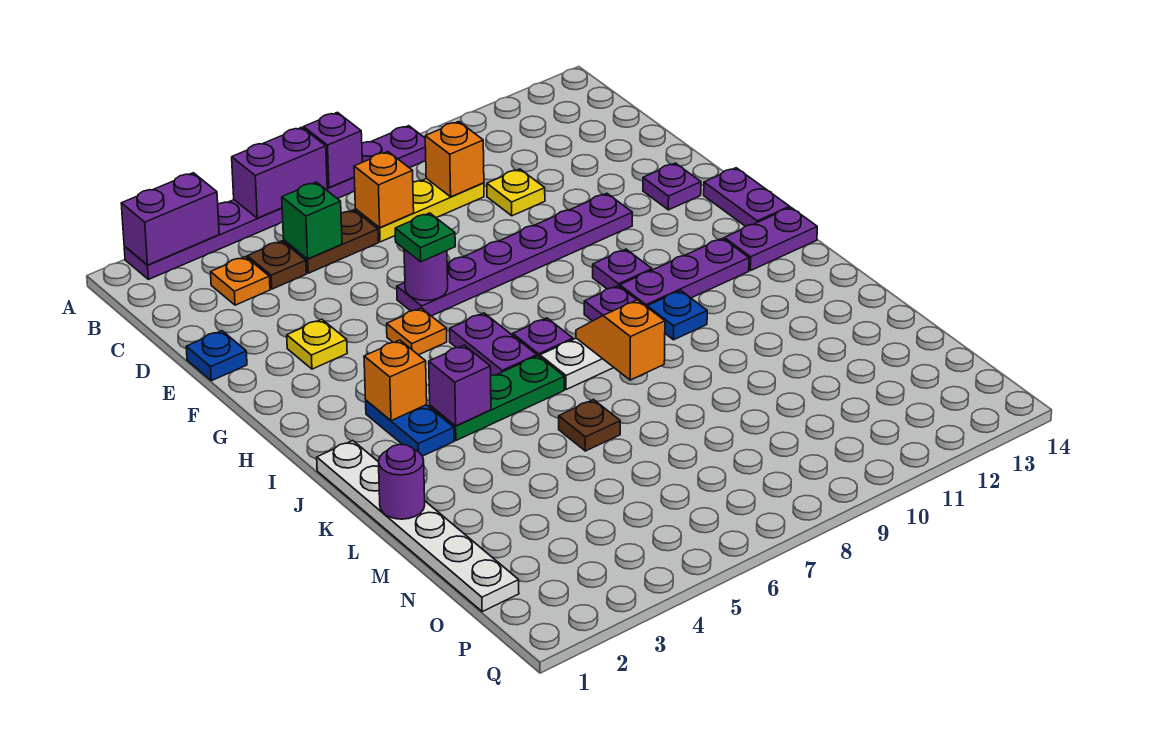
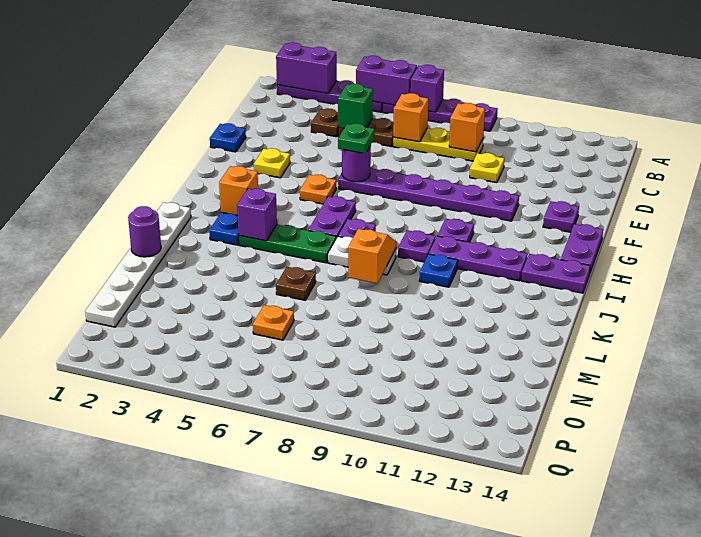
orange plate C3 level 1 -> orange plate N6 level 1

